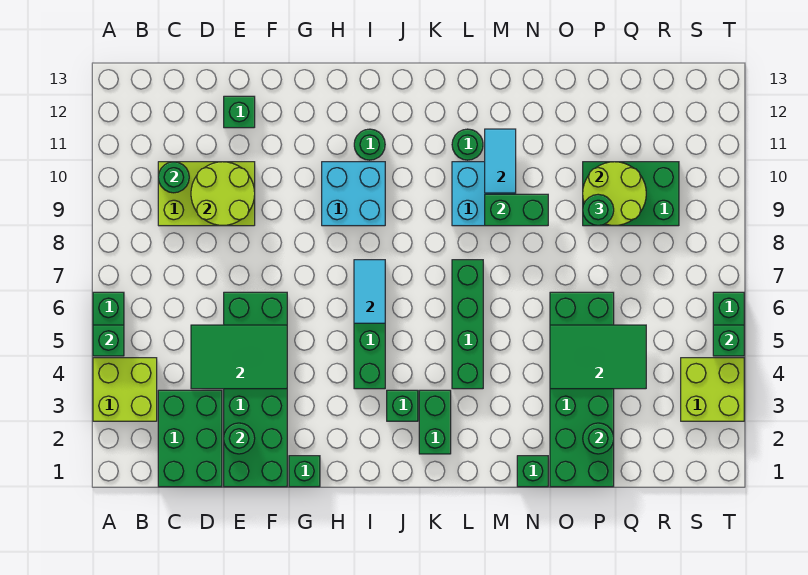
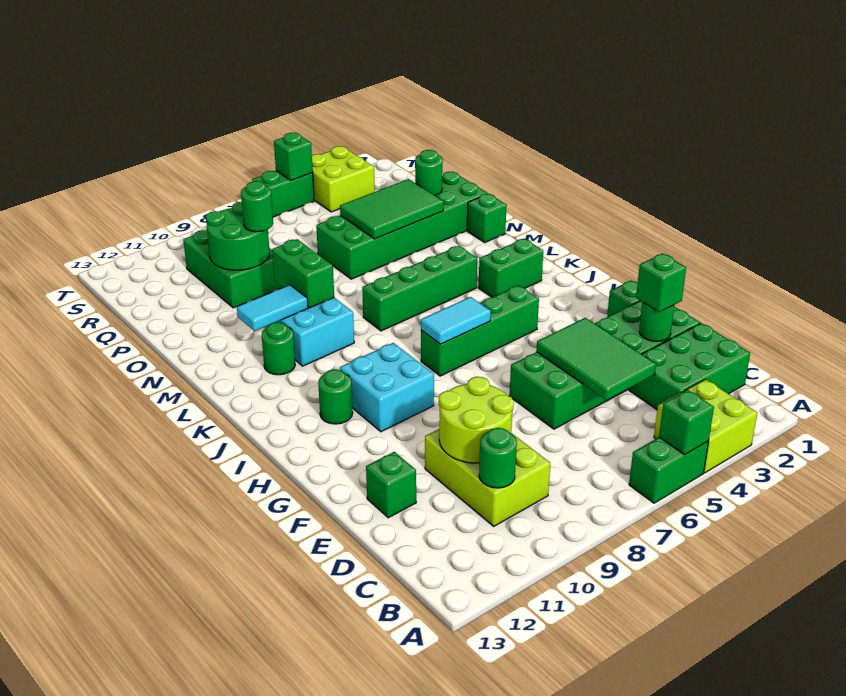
green brick J3 level 1 -> green brick E2 level 3
green tile O4:Q5 level 2 -> green tile O3:P5 level 2
lime round brick P9:Q10 level 2 -> green round brick P9:Q10 level 2

